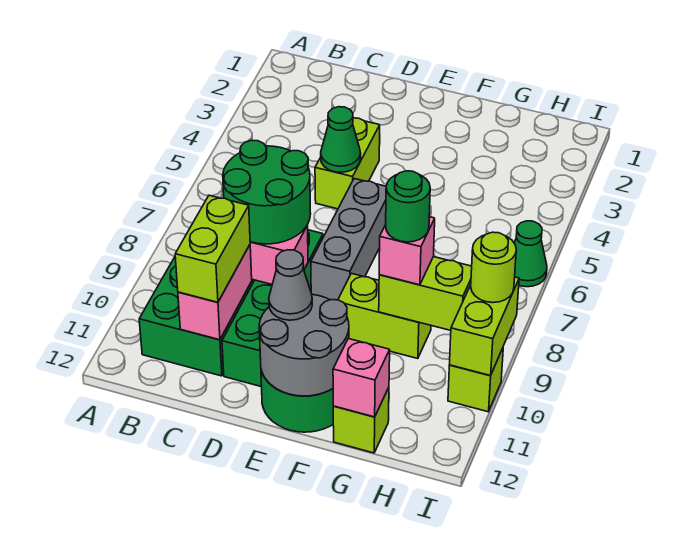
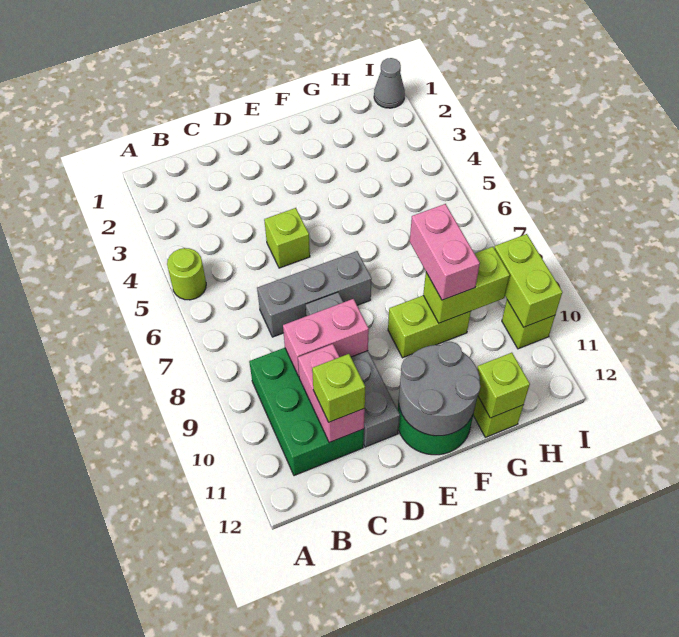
green round brick C8:D9 level 3 -> none
lime brick C10:C11 level 3 -> lime brick C11 level 3
lime brick D4:D5 level 1 -> lime brick D5 level 1
green cone D5 level 2 -> none
green brick D8:D11 level 1 -> grey brick D8:D11 level 1
grey brick E6:E8 level 1 -> grey brick C7:E7 level 1
grey cone E11 level 3 -> grey cone I1 level 1
pink brick G9 level 3 -> pink brick G8:G9 level 3
green round brick G9 level 4 -> none
pink brick G12 level 2 -> lime brick G12 level 2
green cone I6 level 1 -> none
lime round brick I9 level 3 -> lime round brick A5 level 1

